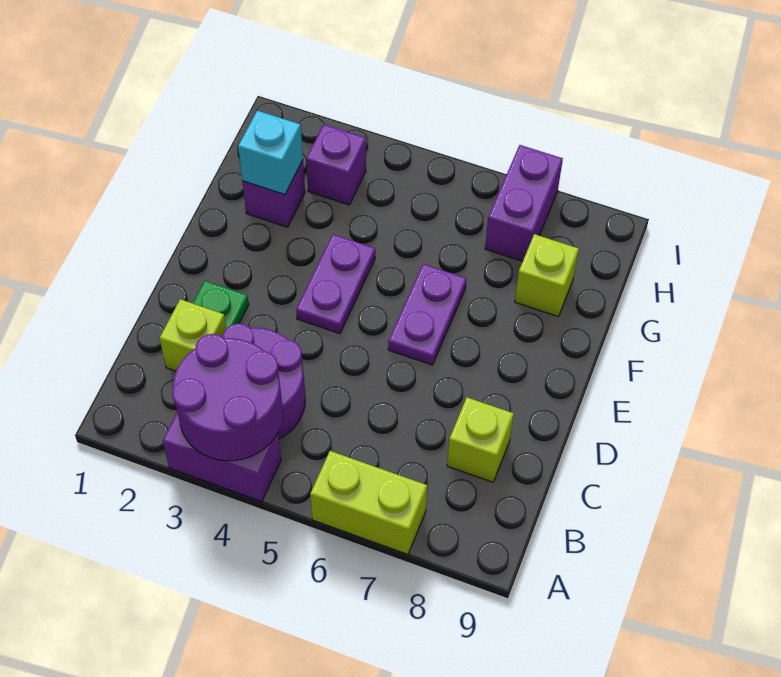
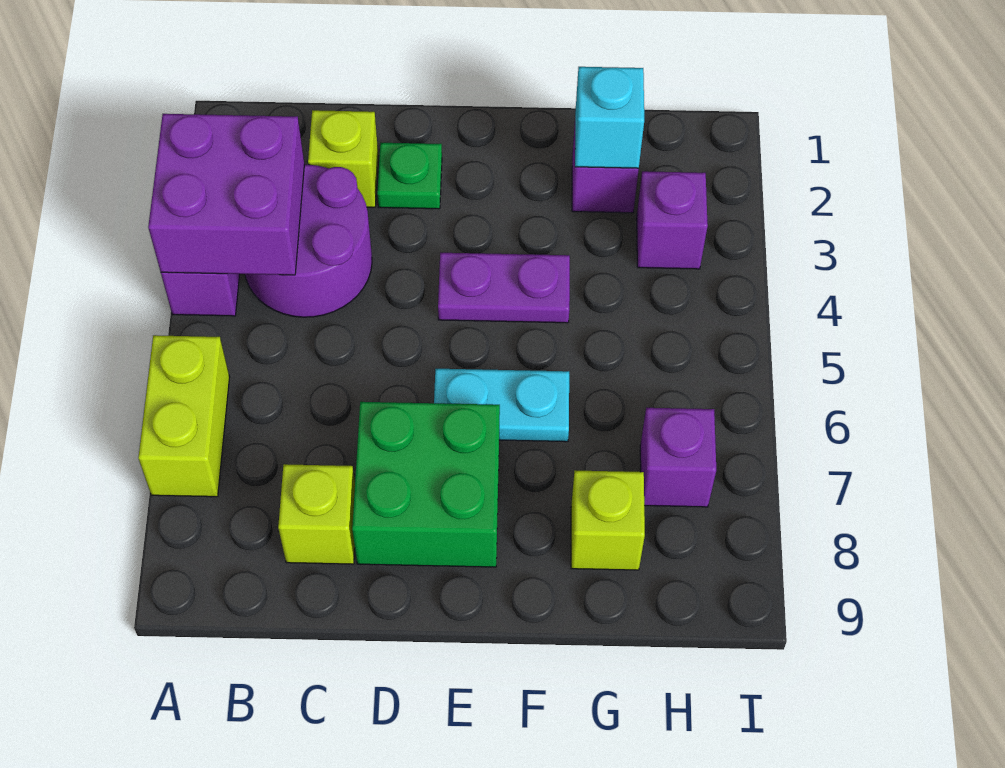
purple round brick A3:B4 level 2 -> purple brick A3:B4 level 2
none -> green brick D7:E8 level 1
purple plate E6:F6 level 1 -> cyan plate E6:F6 level 1
purple brick H7:I7 level 1 -> purple brick H7 level 1

